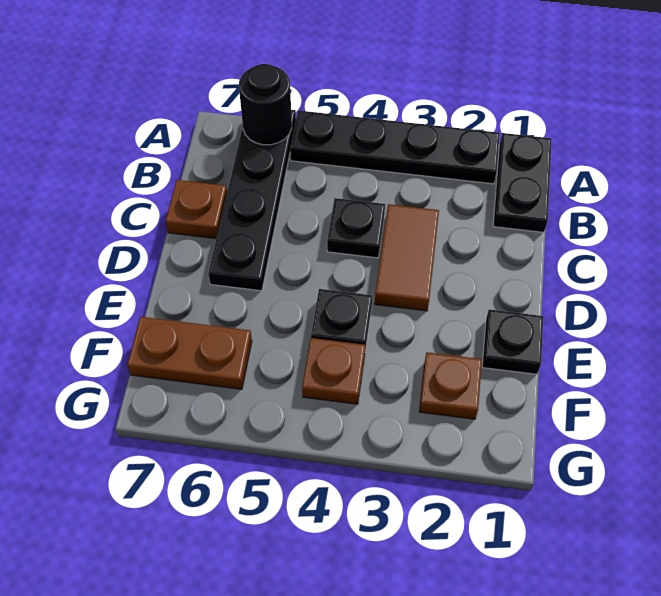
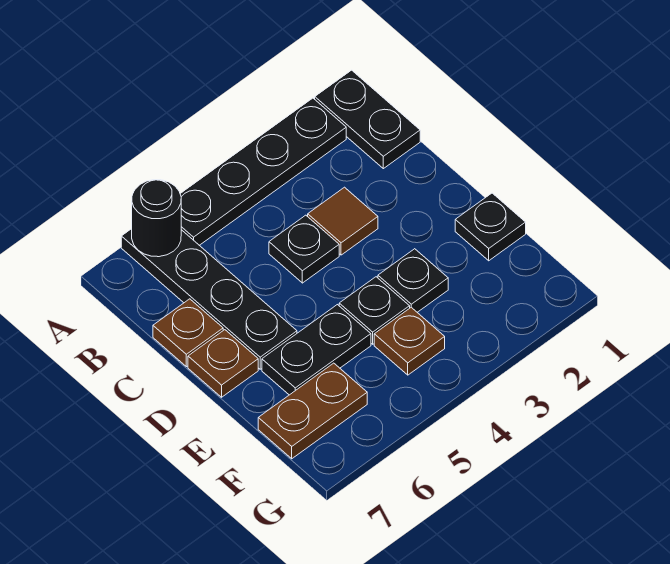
brown tile C3:D3 level 1 -> brown tile C3 level 1
none -> black plate E3 level 1
none -> black plate E5:E6 level 1
brown plate F2 level 1 -> brown plate D7 level 1

